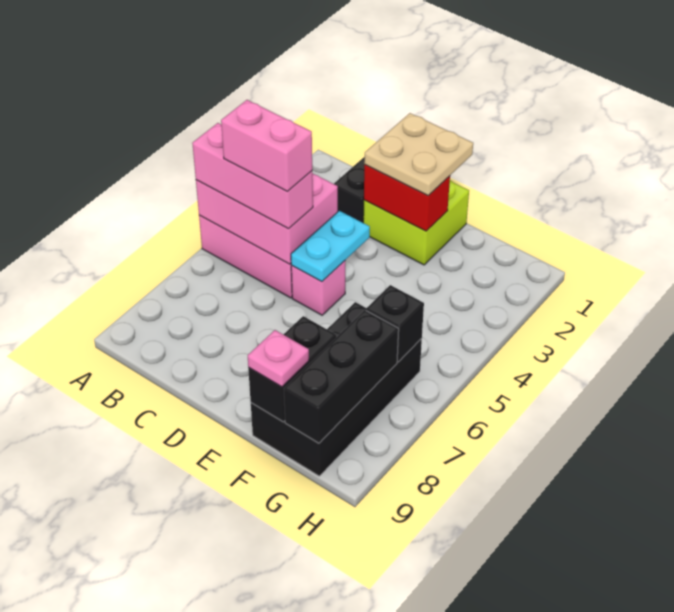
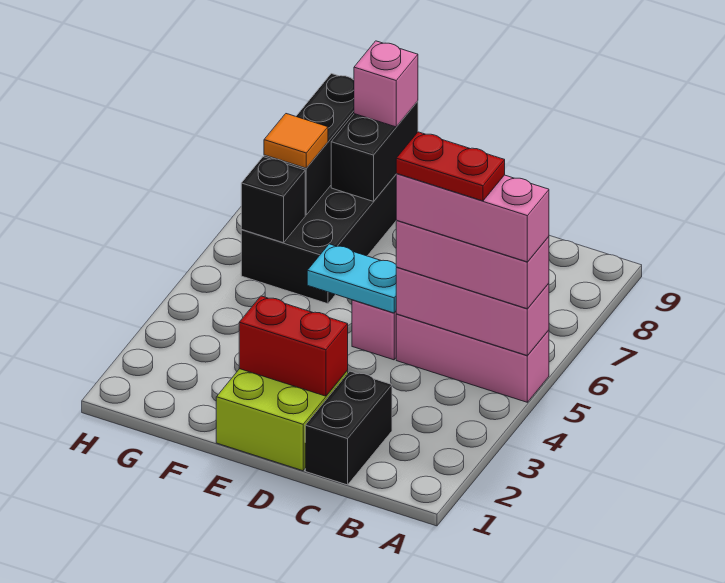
pink brick A4:C5 level 2 -> pink brick A5:C5 level 2
pink brick B5:C5 level 4 -> pink brick A5:C5 level 4
none -> red plate B5:C5 level 5
tan plate D1:E2 level 3 -> none
cyan plate D4:D5 level 2 -> cyan plate D5:E5 level 2
pink plate F9 level 3 -> pink brick F9 level 3
none -> orange tile G7 level 3

